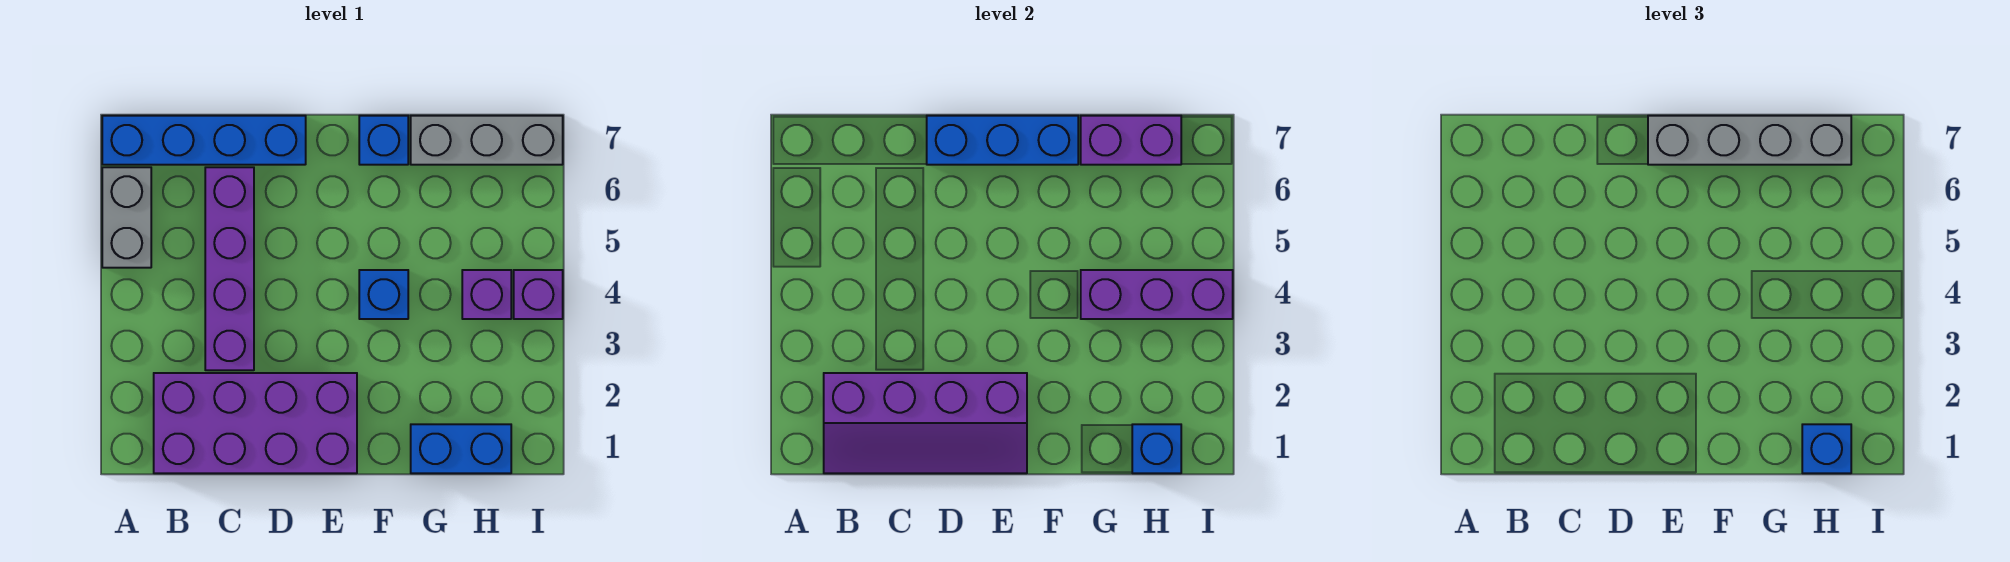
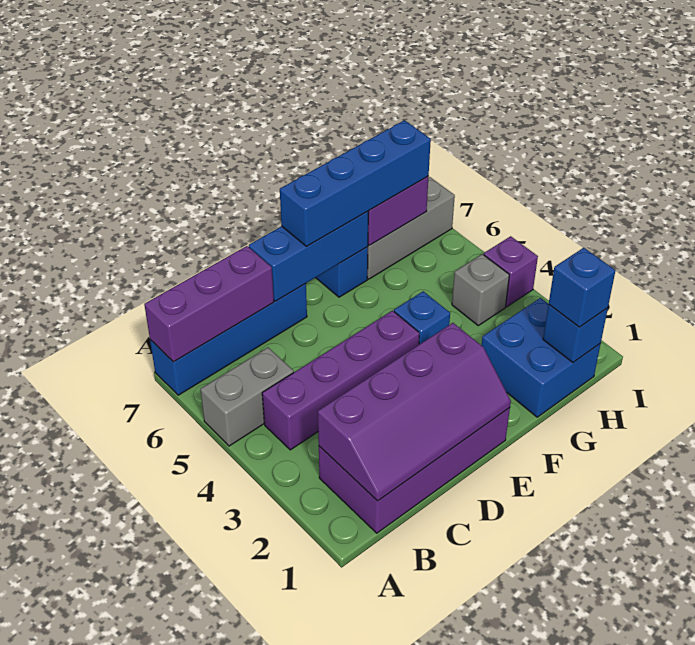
grey brick A5:A6 level 1 -> grey brick A5:B5 level 1
purple brick C3:C6 level 1 -> purple brick B4:E4 level 1
grey brick E7:H7 level 3 -> blue brick E7:H7 level 3
blue brick G1:H1 level 1 -> blue brick G1:H2 level 1
purple brick G4:I4 level 2 -> purple brick A7:C7 level 2
purple brick H4 level 1 -> grey brick H4 level 1

